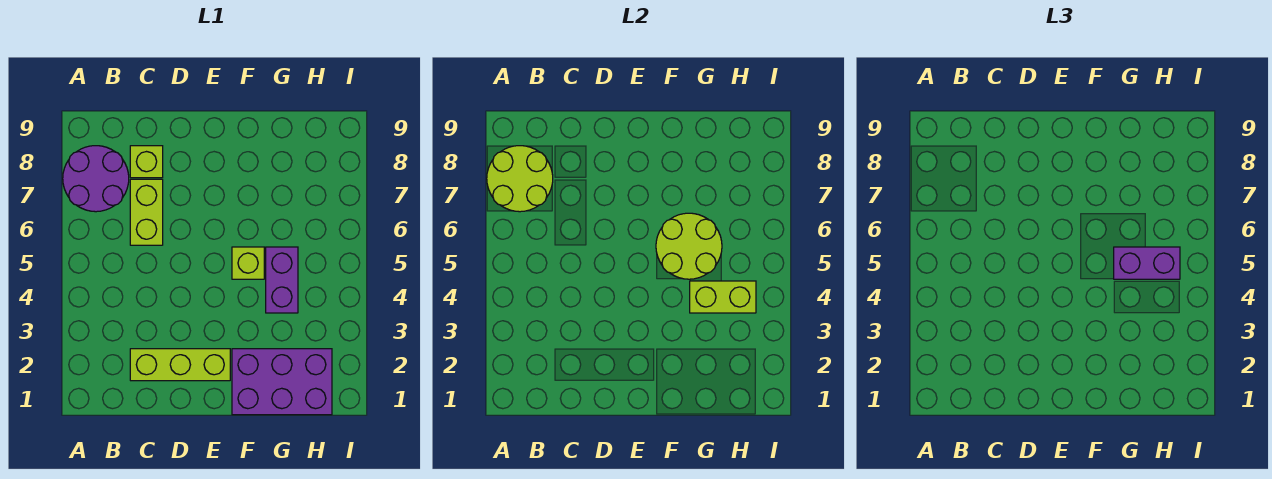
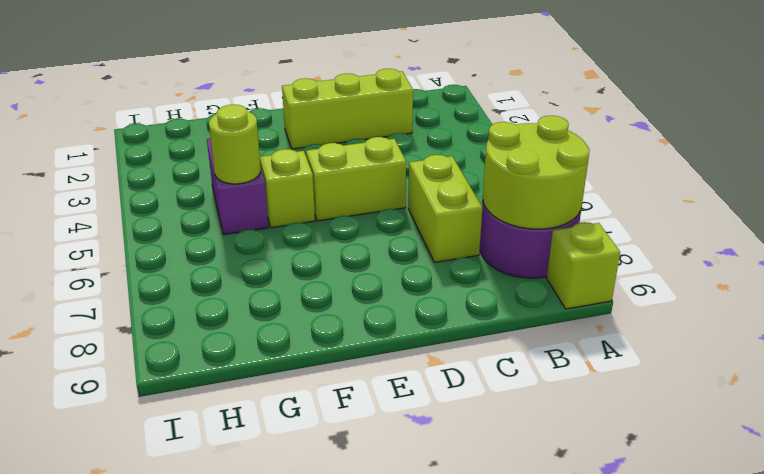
lime brick C8 level 1 -> lime brick A9 level 1
purple brick F1:H2 level 1 -> none
lime round brick F5:G6 level 2 -> lime round brick G5 level 2
lime brick G4:H4 level 2 -> lime brick D5:E5 level 1
purple brick G5:H5 level 3 -> none

